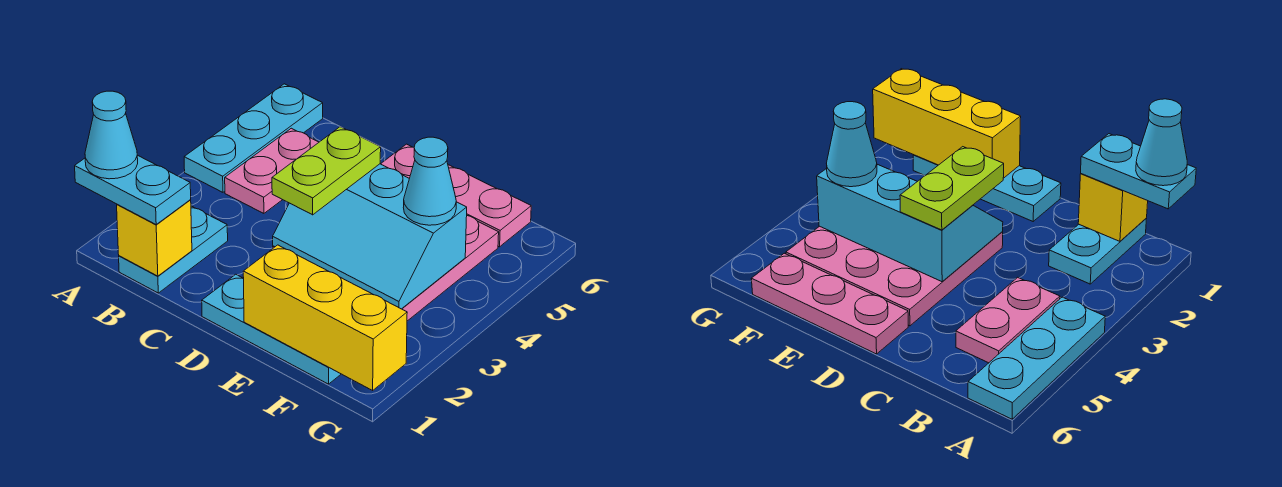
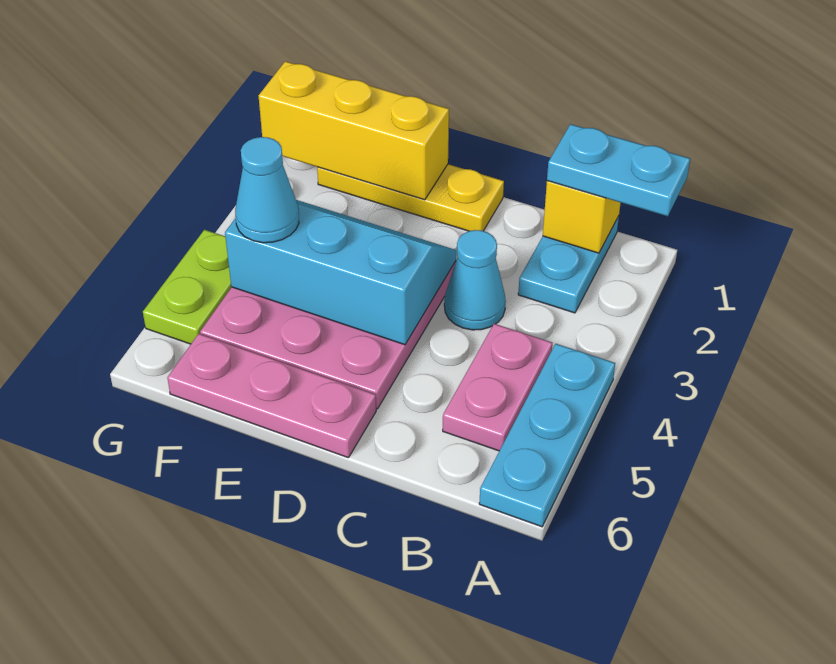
cyan cone A1 level 4 -> cyan cone C3 level 1
cyan plate D1:F1 level 1 -> yellow plate D1:F1 level 1
lime plate D3:D4 level 3 -> lime plate G4:G5 level 1

